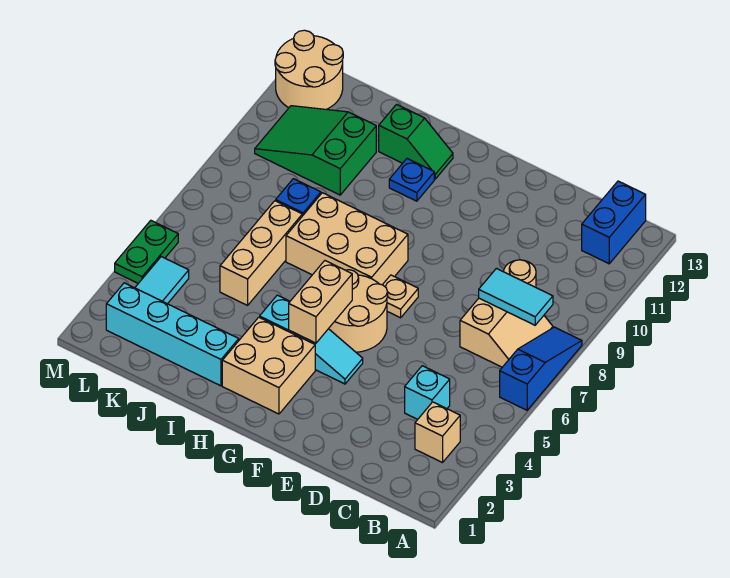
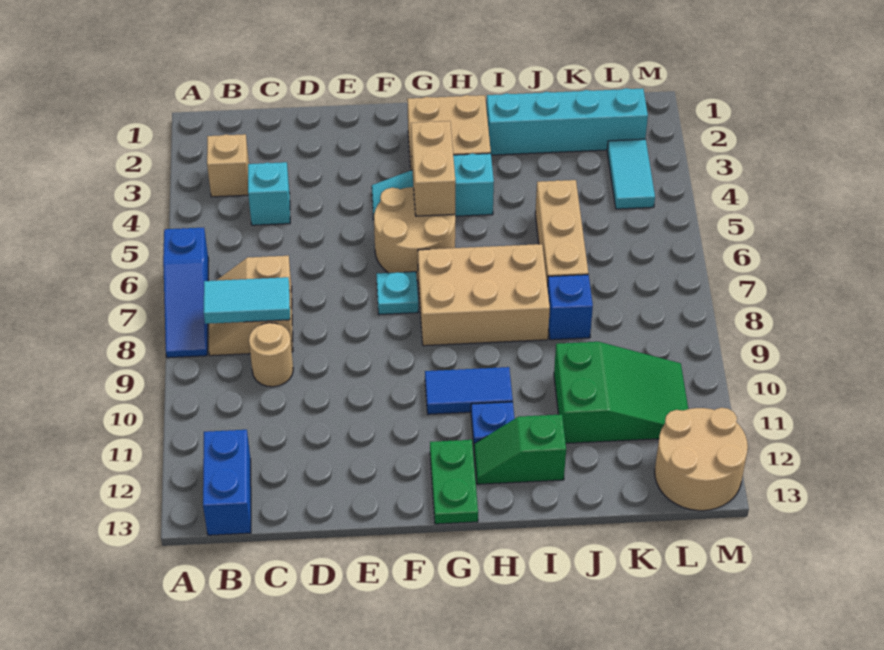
tan plate F7 level 1 -> cyan plate F7 level 1
none -> blue tile G10:H10 level 1
green plate M4:M5 level 1 -> green plate G12:G13 level 1

